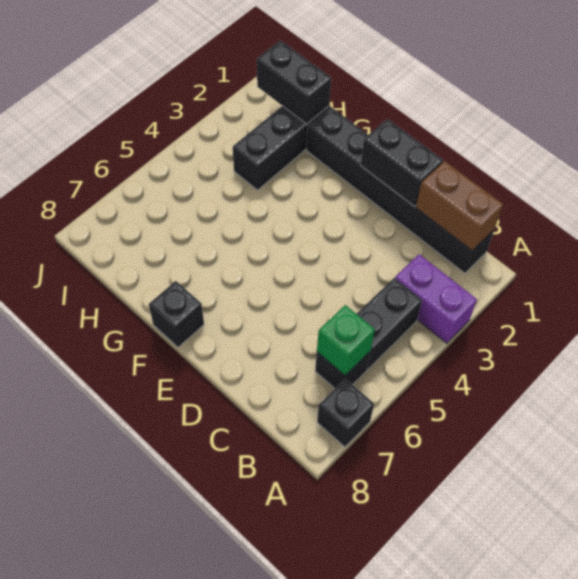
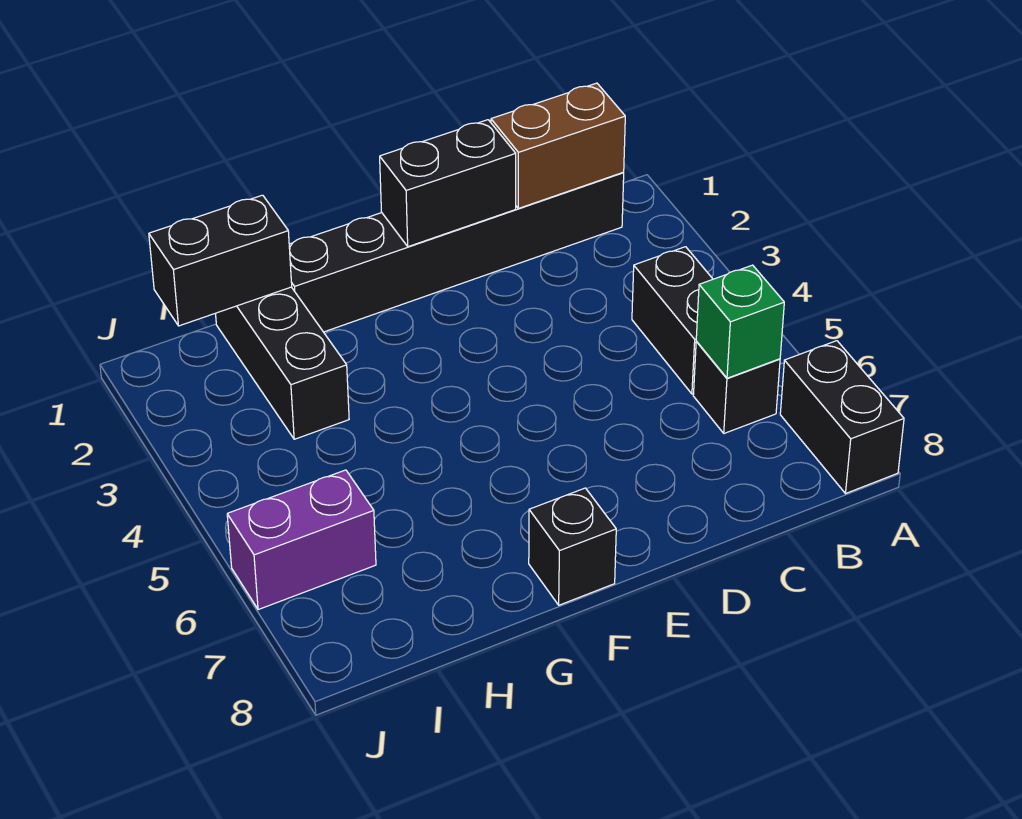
purple brick A3:B3 level 1 -> purple brick I6:J6 level 1
black brick A7 level 1 -> black brick A7:A8 level 1

